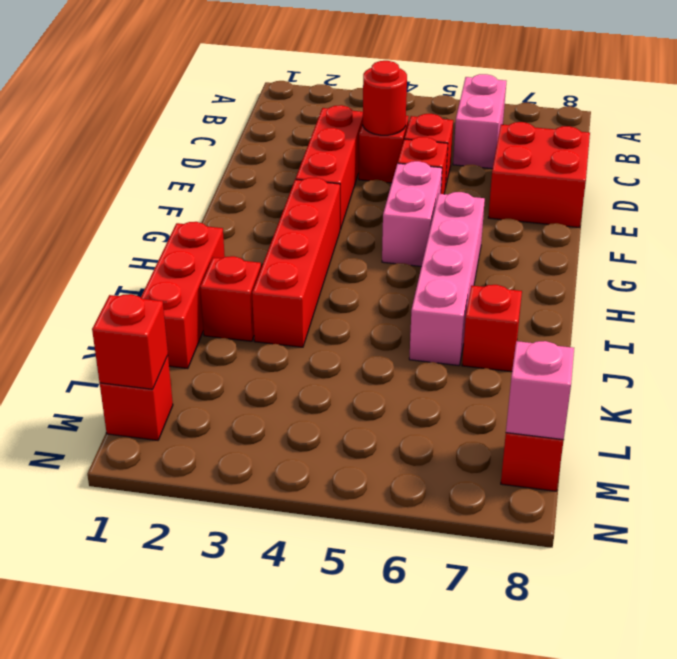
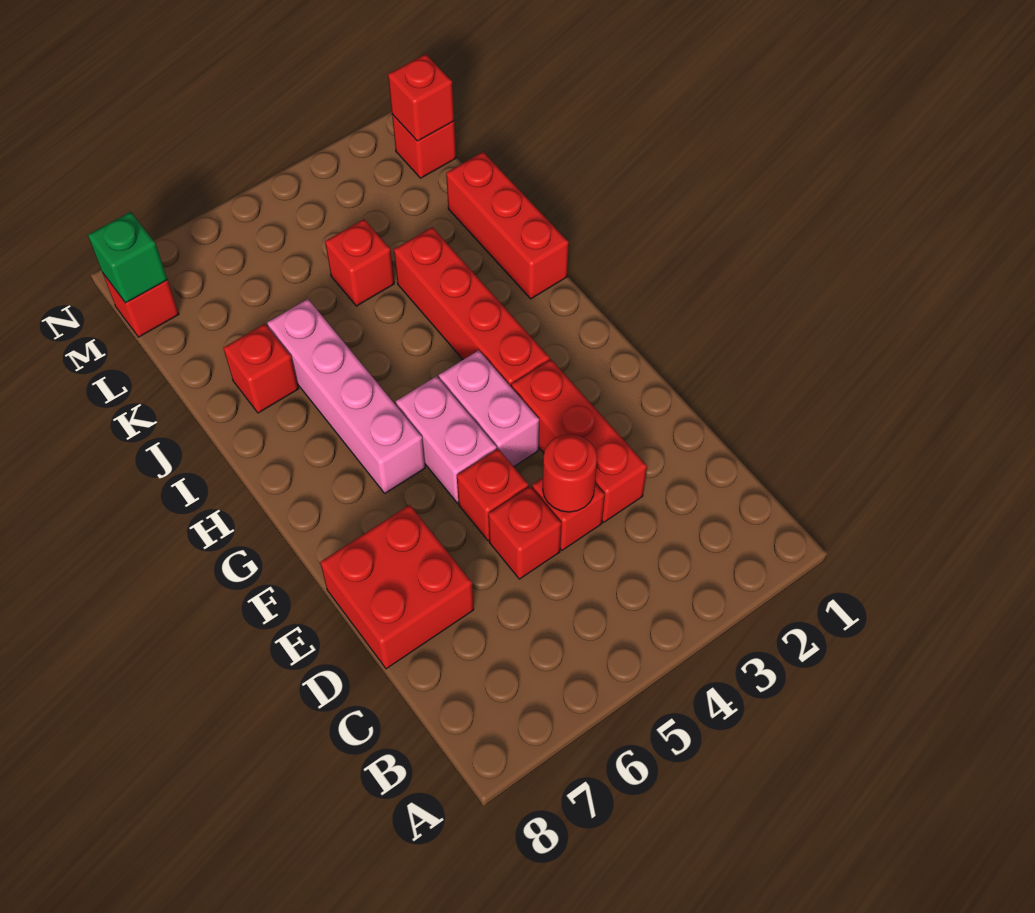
pink brick B6:C6 level 1 -> pink brick F4:G4 level 1
red brick J2 level 1 -> red brick K4 level 1
pink brick M8 level 2 -> green brick M8 level 2

